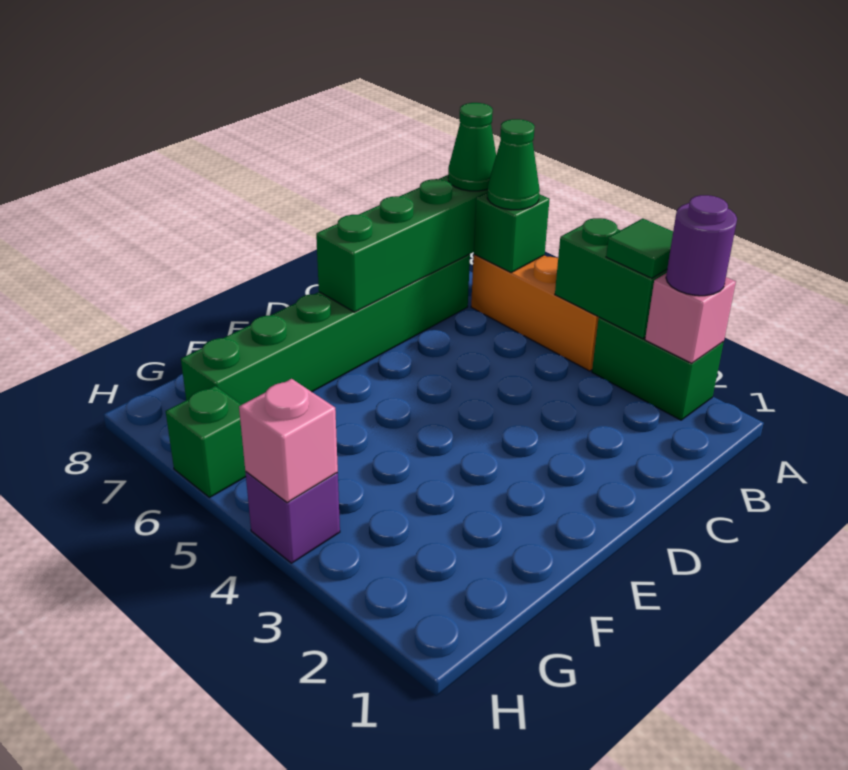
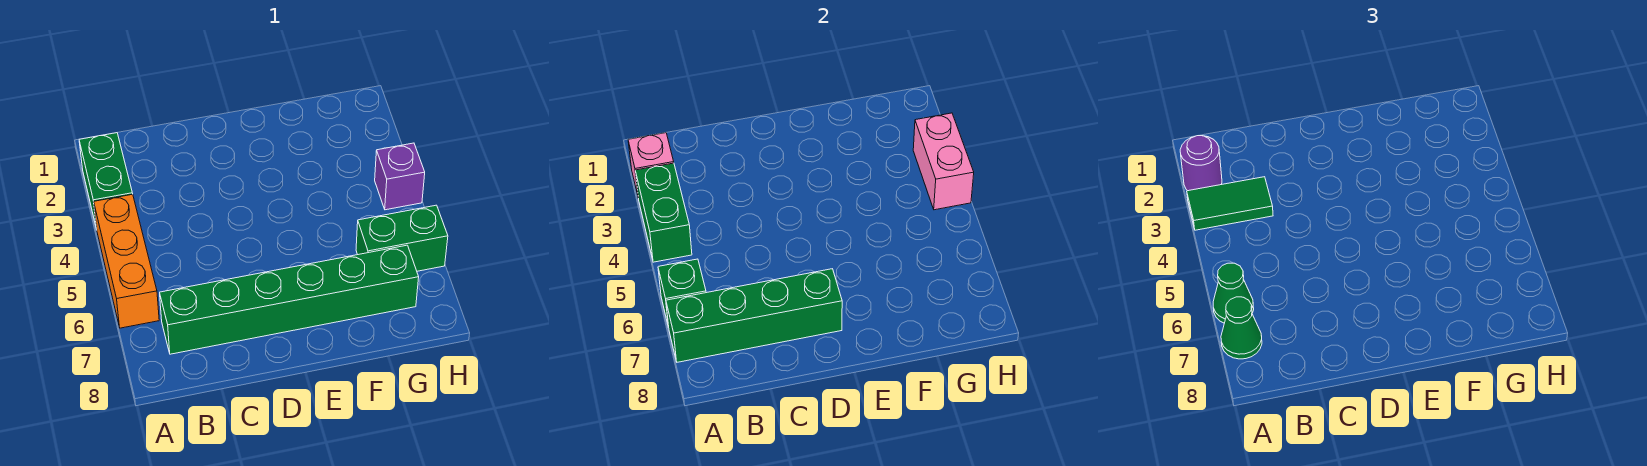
green tile A3 level 3 -> green tile A3:B3 level 3
pink brick H4 level 2 -> pink brick H3:H4 level 2
green brick H6 level 1 -> green brick G6:H6 level 1

